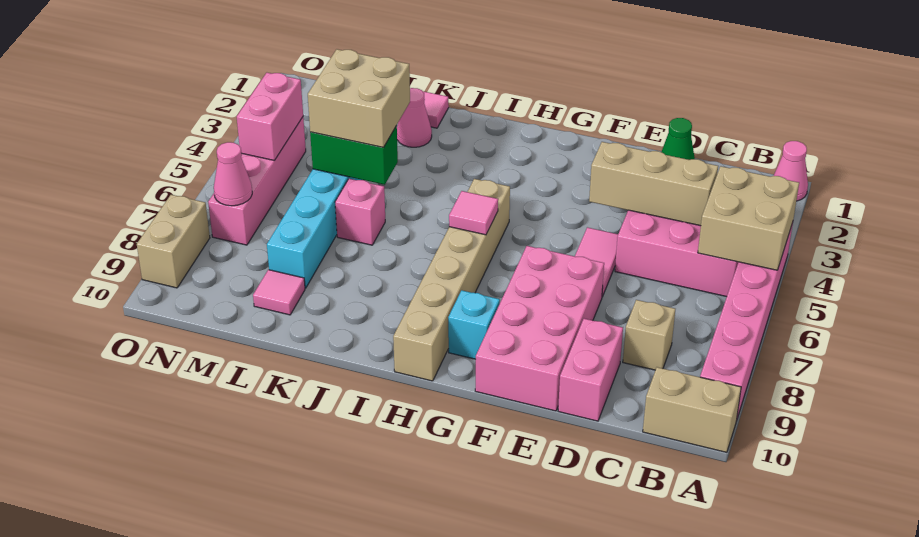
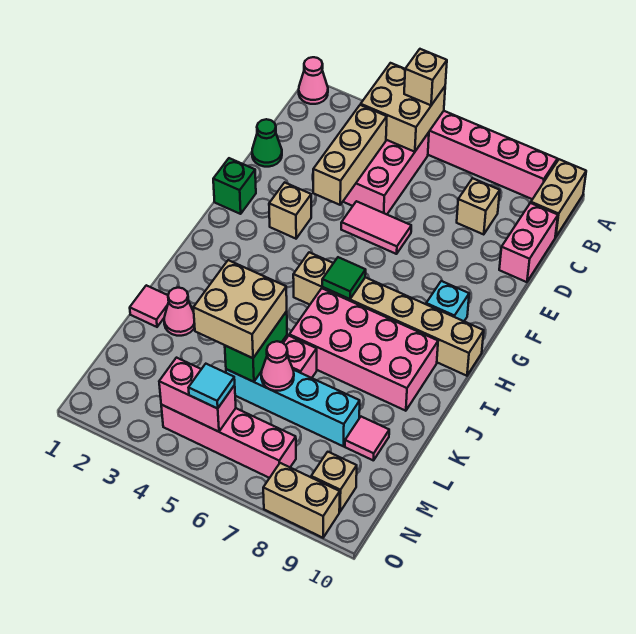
none -> tan brick A5 level 3
pink brick D9:D10 level 1 -> pink brick C10:D10 level 1
pink brick E7:F10 level 1 -> pink brick I6:J9 level 1
none -> green brick F1 level 1
none -> tan brick F3 level 1
pink tile H6 level 2 -> green tile H6 level 2
none -> cyan tile N5 level 3
pink cone N7 level 2 -> pink cone L6 level 2
none -> tan brick N9 level 1

